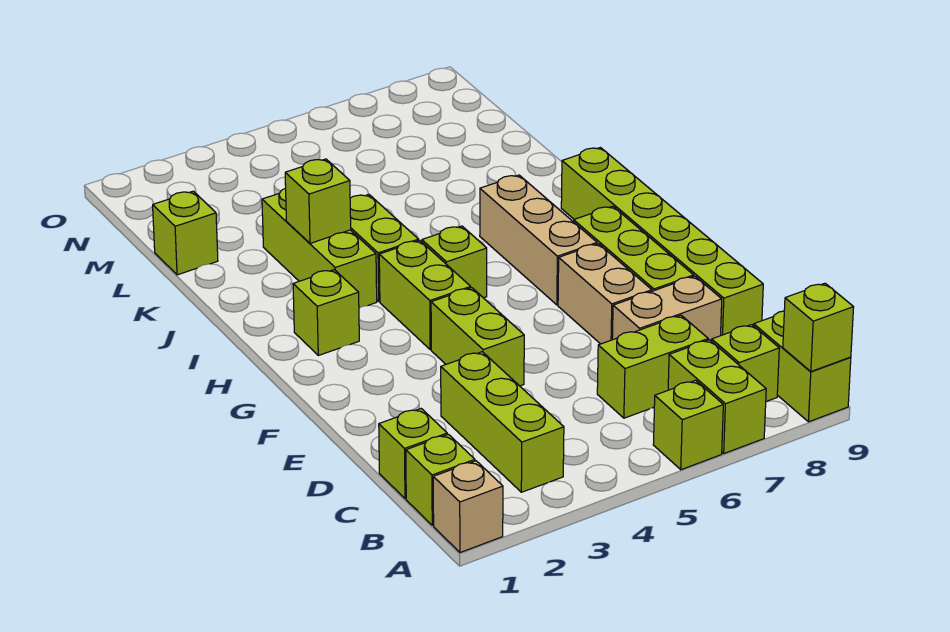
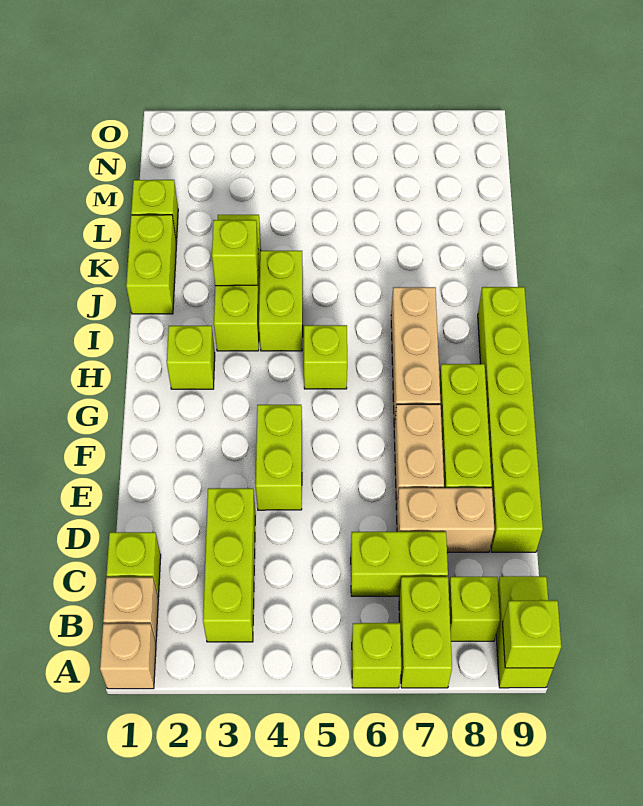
lime brick B1 level 1 -> tan brick B1 level 1
lime brick G4:H4 level 1 -> lime brick J1:K1 level 1

